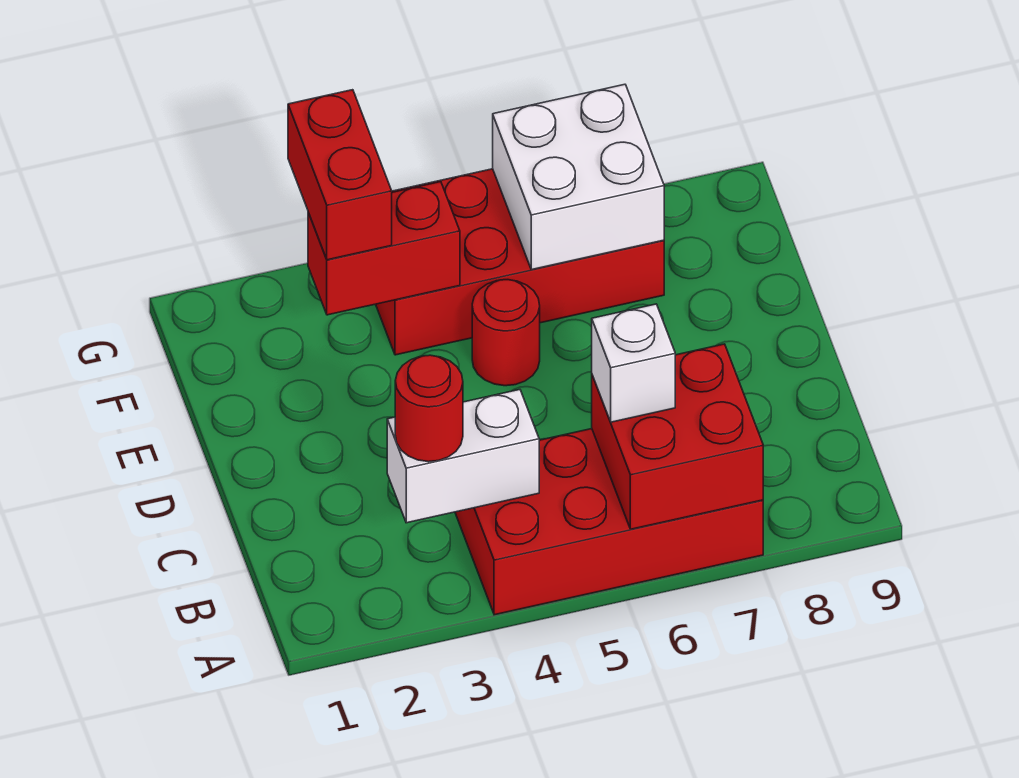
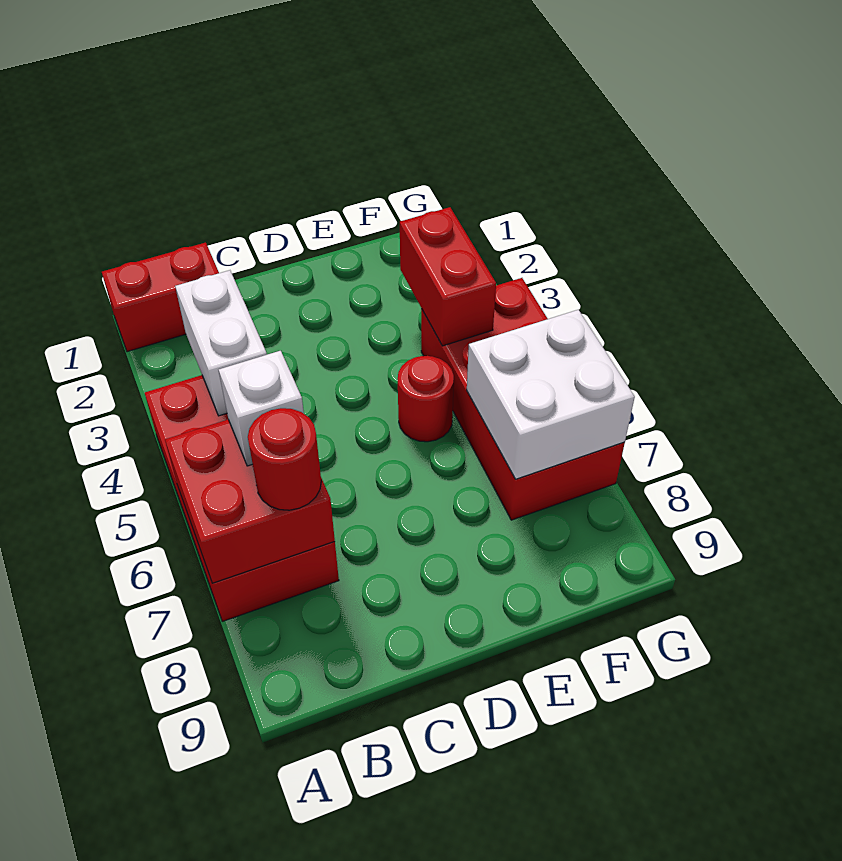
red round brick B3 level 3 -> red round brick B7 level 3
red brick F3:G3 level 3 -> red brick A1:B1 level 1

